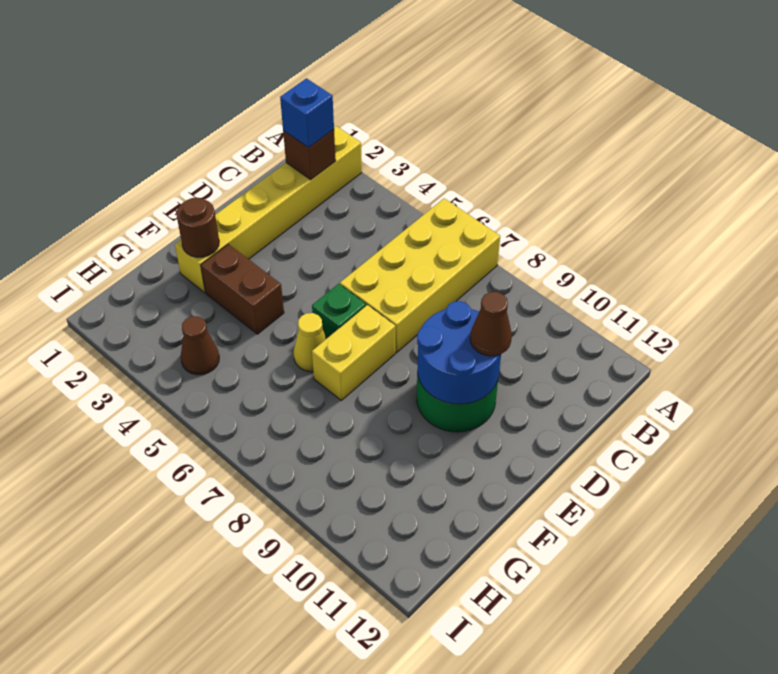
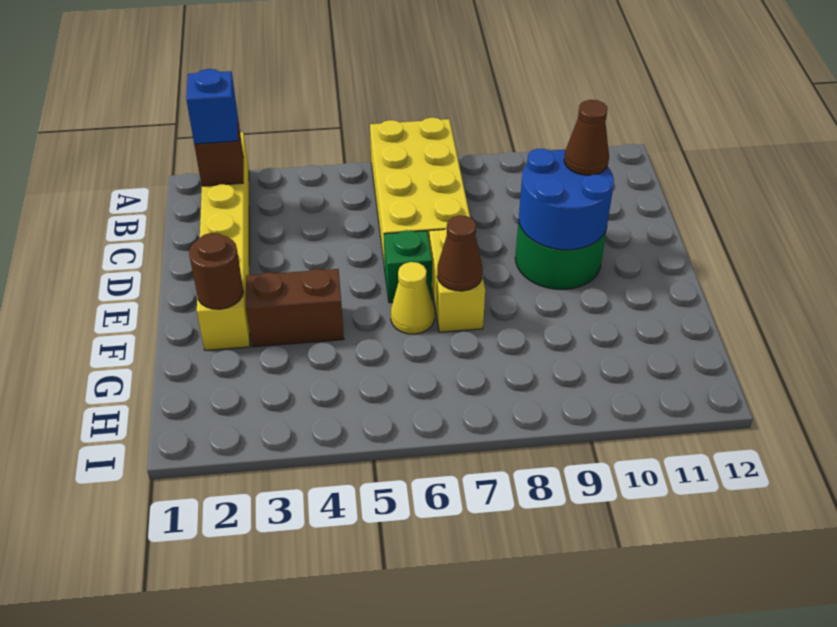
brown cone H4 level 1 -> brown cone F7 level 2

